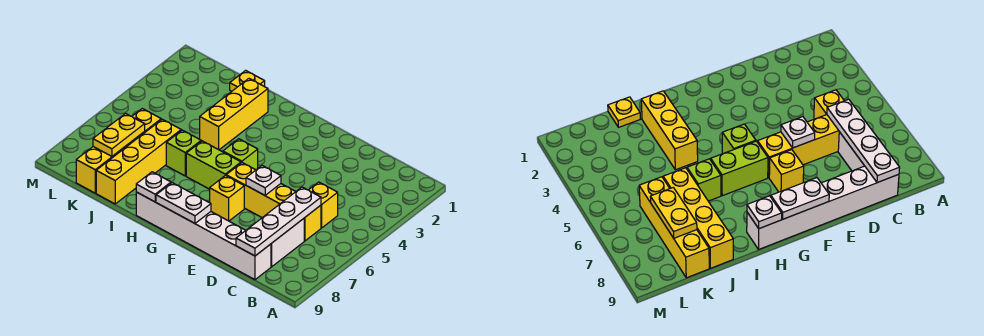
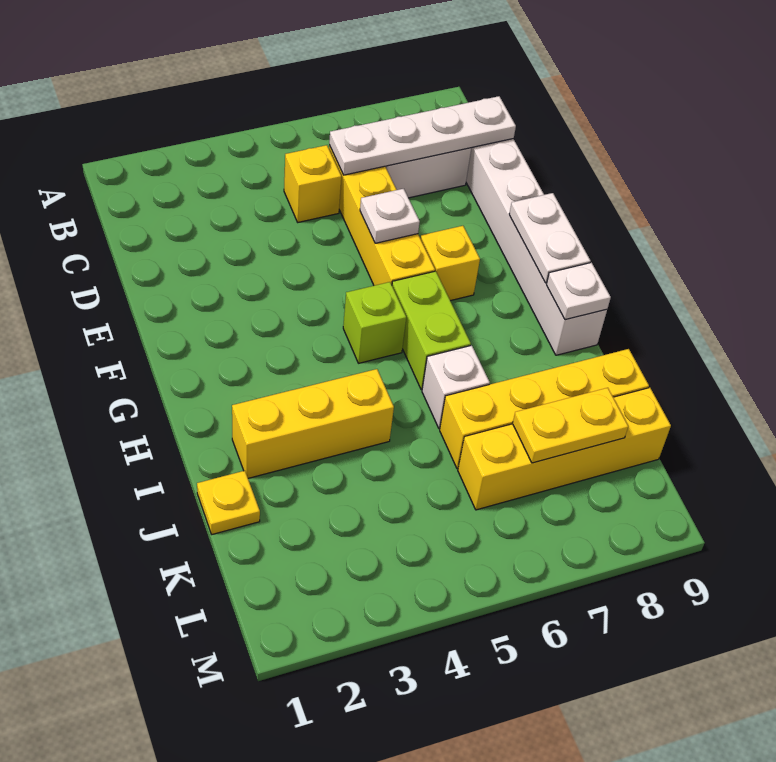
lime brick I6 level 1 -> white brick I6 level 1

